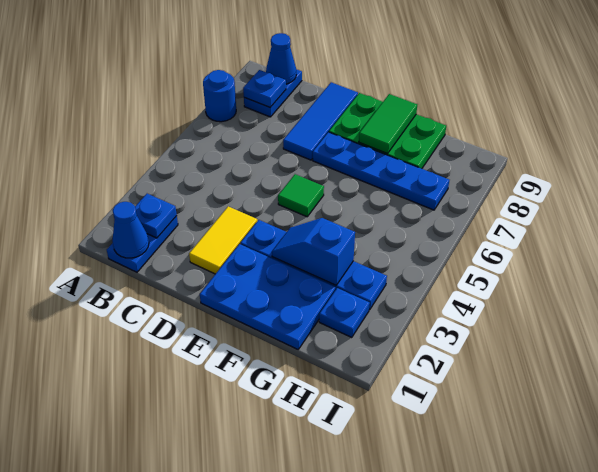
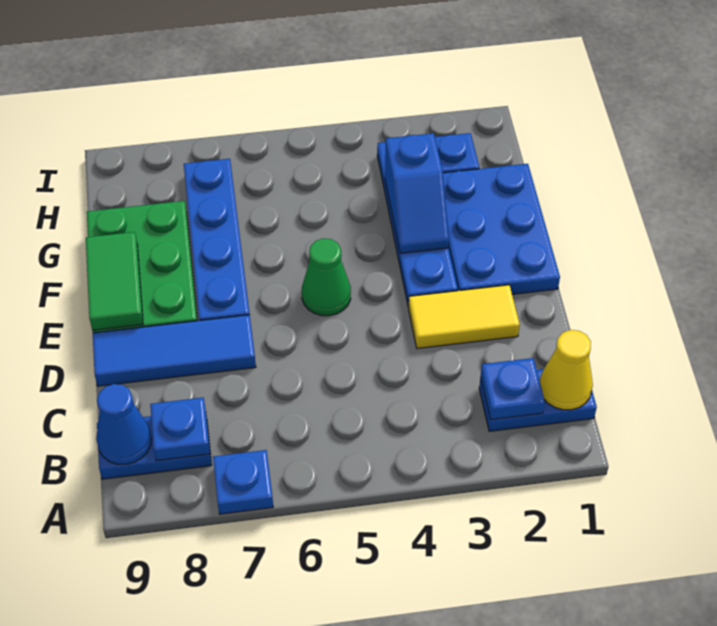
blue round brick A7 level 1 -> blue plate A7 level 1
blue cone B1 level 2 -> yellow cone B1 level 2
green tile E5 level 1 -> green cone E5 level 1
green tile F8:F9 level 2 -> green tile E9:F9 level 2

